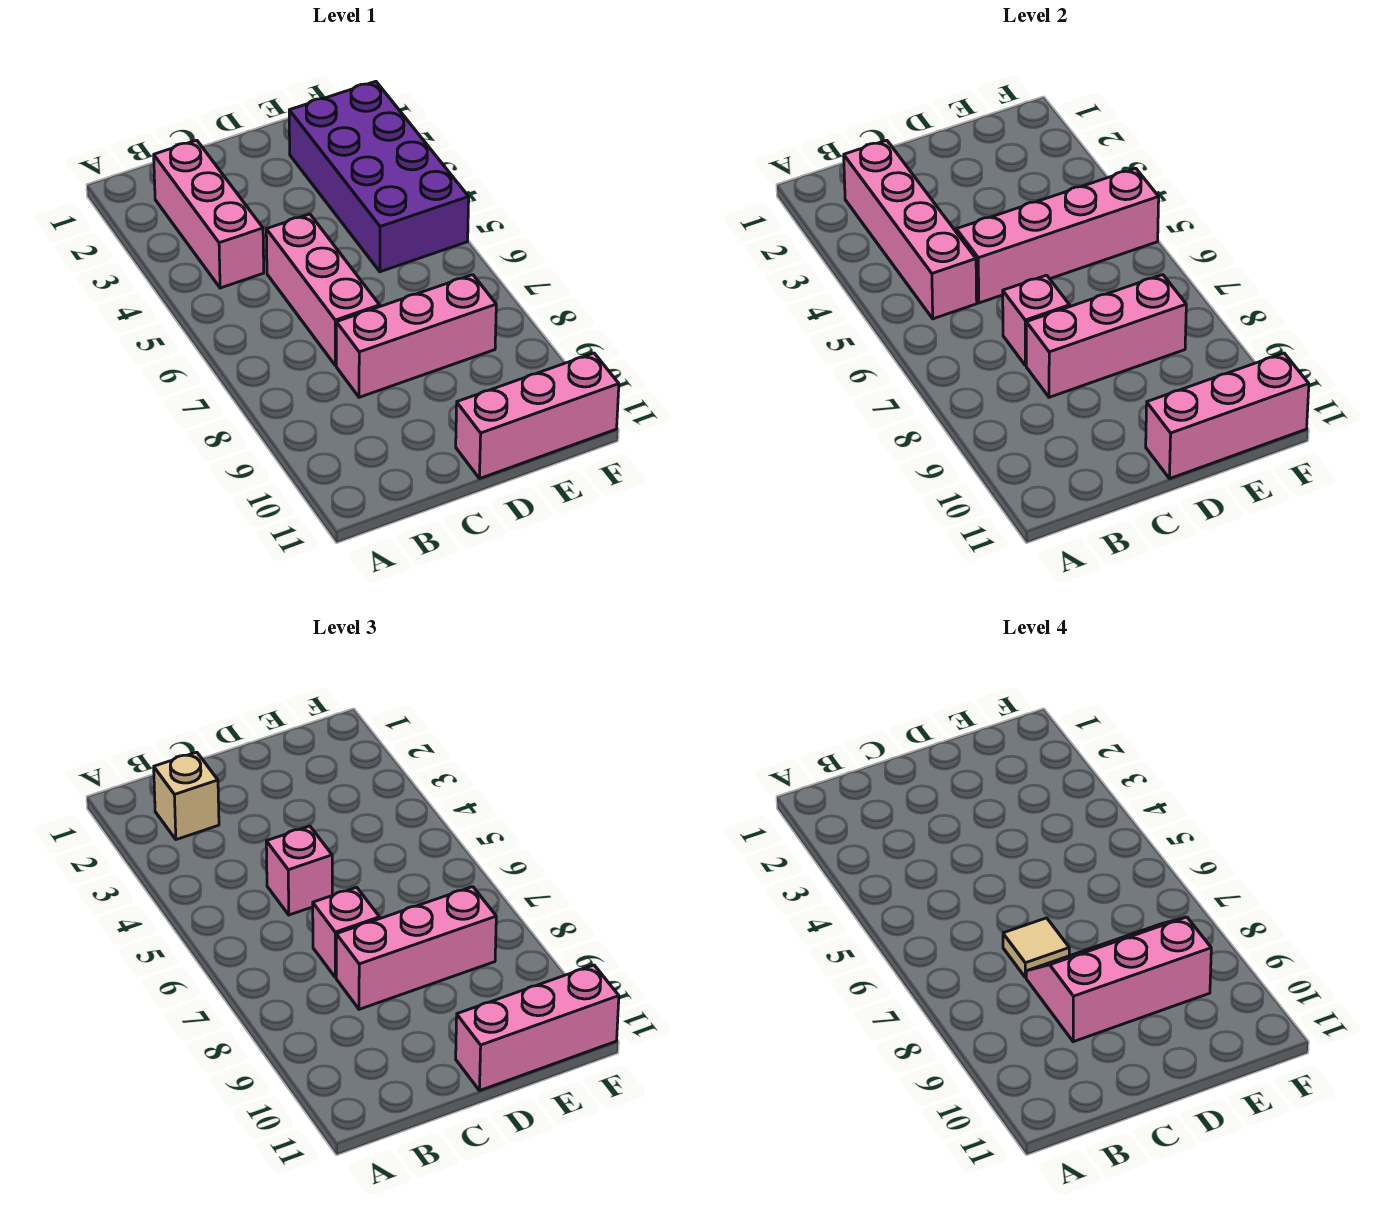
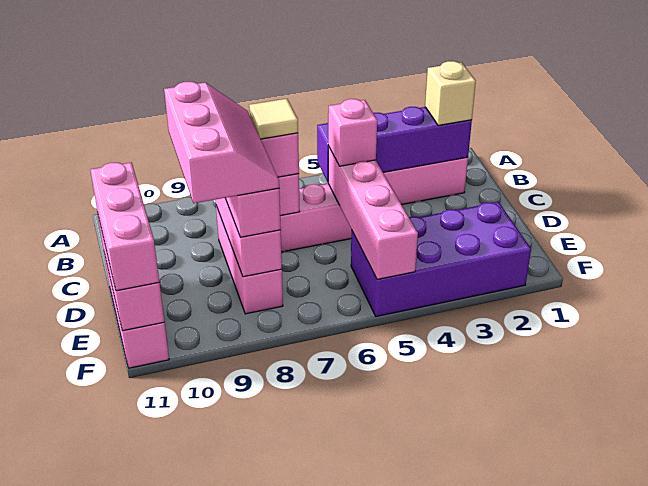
pink brick B2:B5 level 2 -> purple brick B2:B5 level 2

